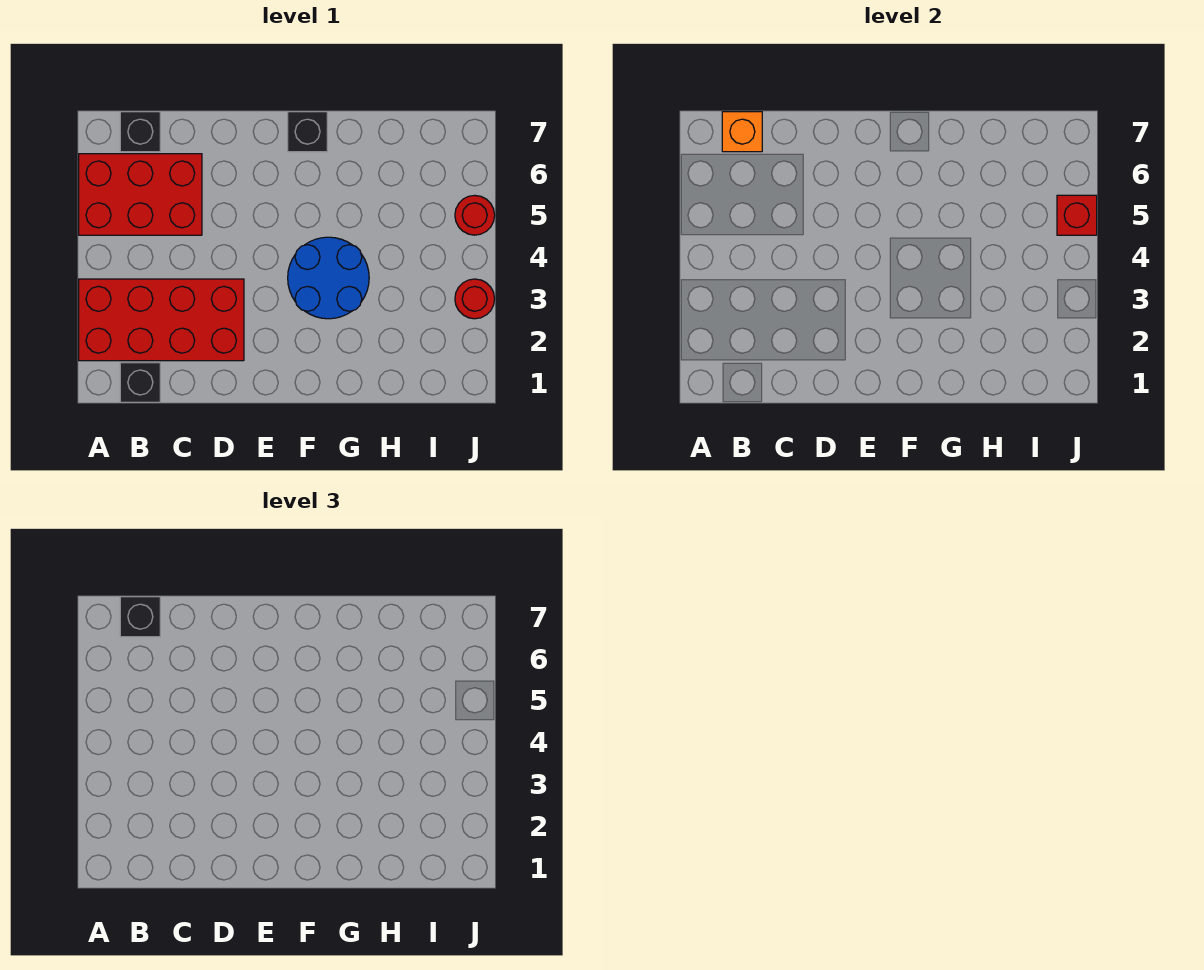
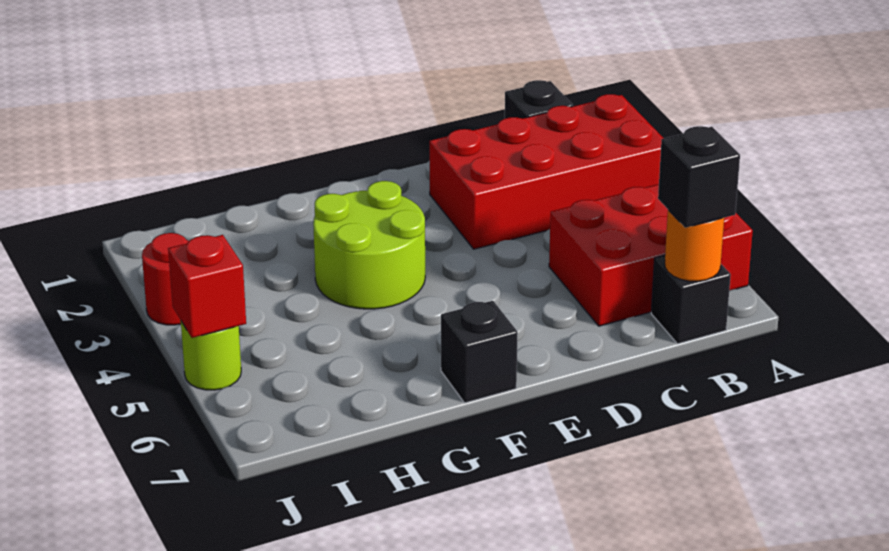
orange brick B7 level 2 -> orange round brick B7 level 2
blue round brick F3:G4 level 1 -> lime round brick F3:G4 level 1
red round brick J5 level 1 -> lime round brick J5 level 1

